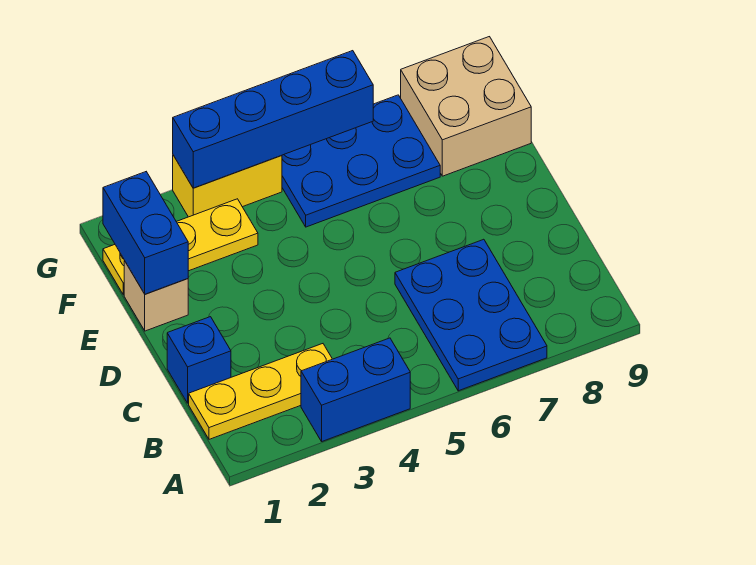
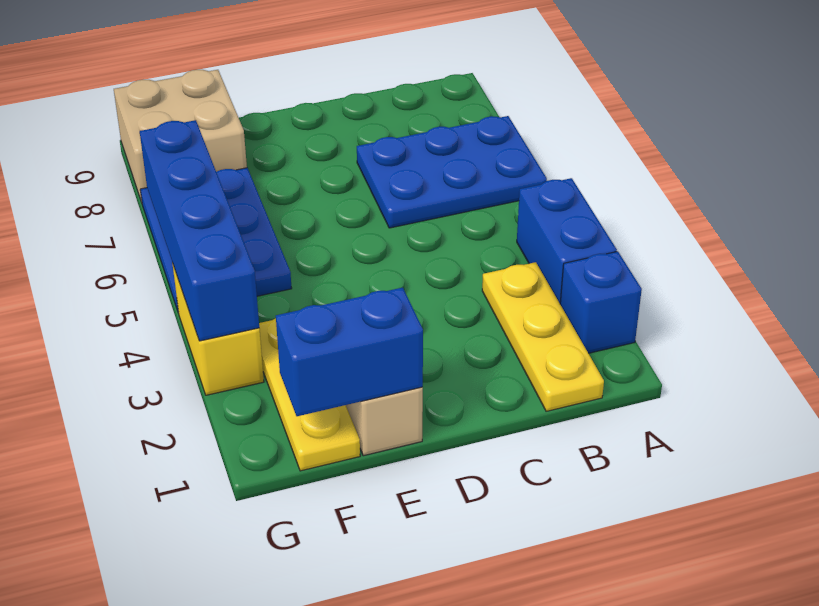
blue brick C1 level 1 -> blue brick A2 level 1

